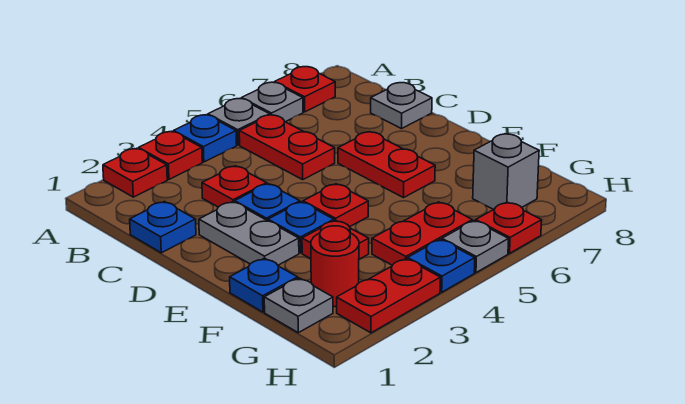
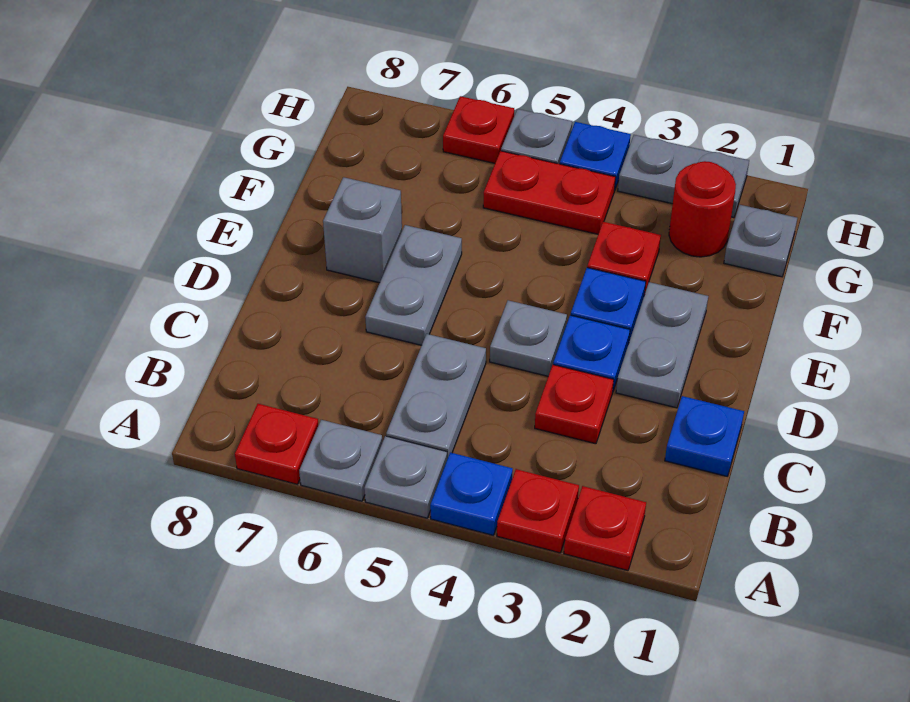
red plate B5:C5 level 1 -> grey plate B5:C5 level 1
grey plate C8 level 1 -> grey plate D4 level 1
red plate D6:E6 level 1 -> grey plate D6:E6 level 1
red plate E4 level 1 -> none
blue plate F1 level 1 -> none
grey brick G7 level 1 -> grey brick E7 level 1
red plate H2:H3 level 1 -> grey plate H2:H3 level 1

